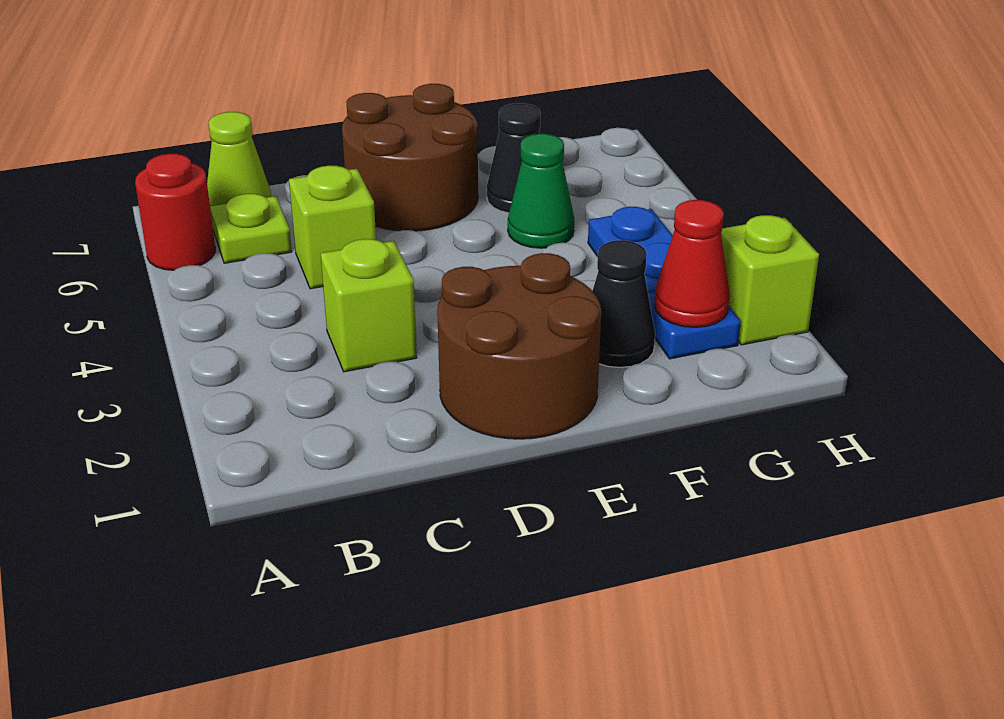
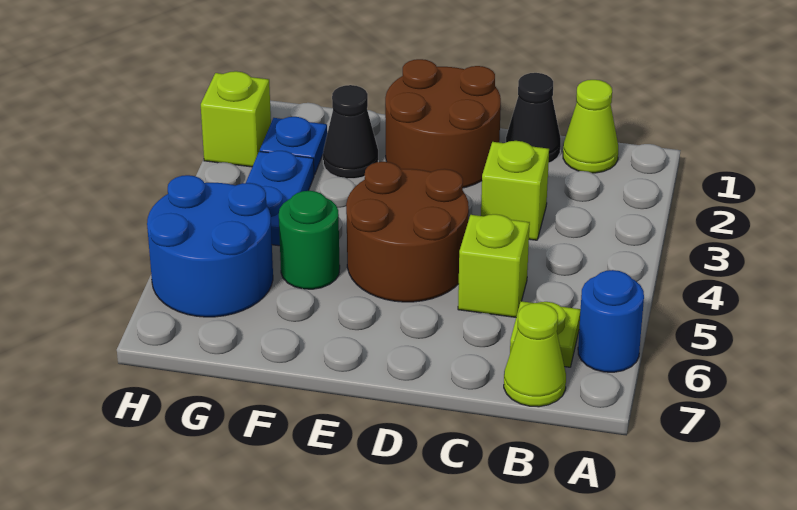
red round brick A6 level 1 -> blue round brick A6 level 1
none -> lime cone B1 level 1
brown round brick D6:E7 level 1 -> brown round brick D4:E5 level 1
green cone F5 level 1 -> green round brick F5 level 1
black cone F6 level 1 -> black cone C1 level 1
red cone G2 level 2 -> none
none -> blue round brick G5:H6 level 1

